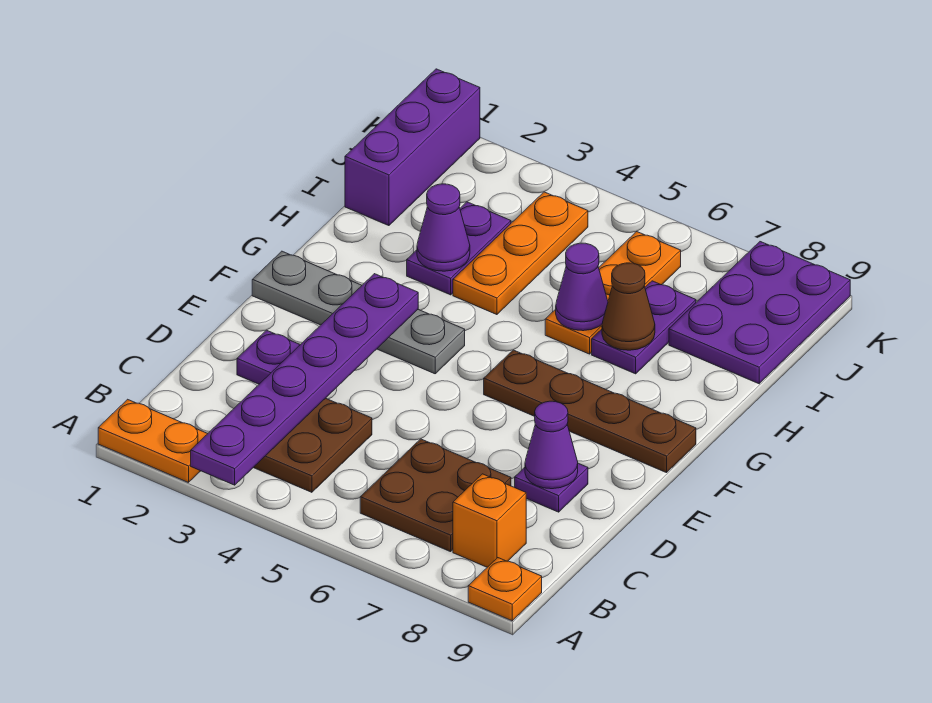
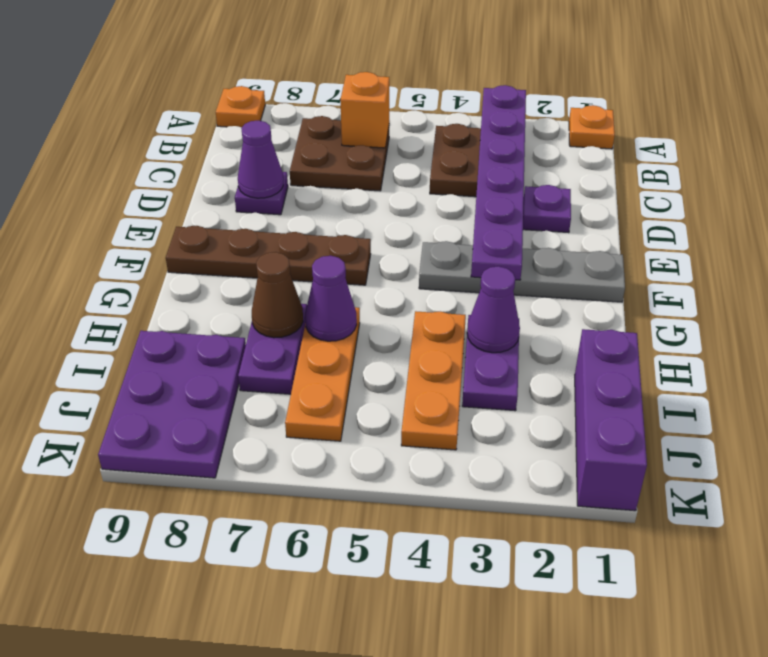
orange plate A1:A2 level 1 -> orange plate A1 level 1
orange brick B8 level 1 -> orange brick B6 level 2

